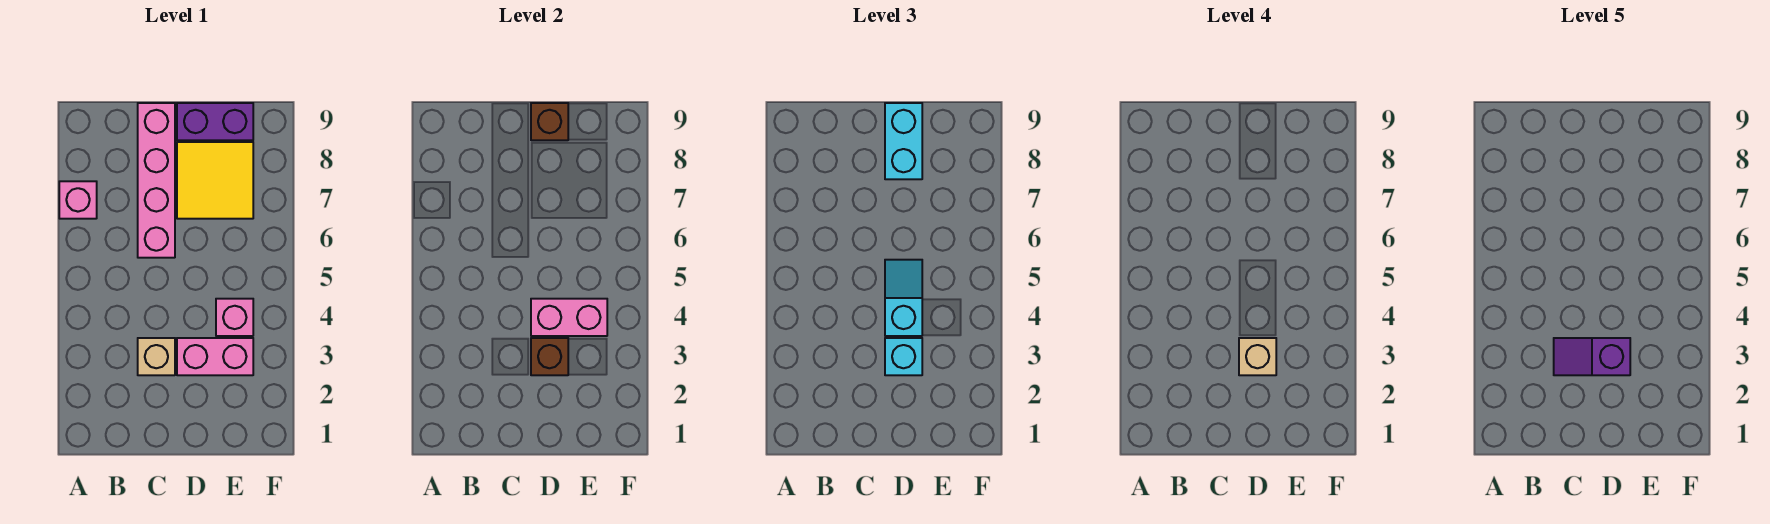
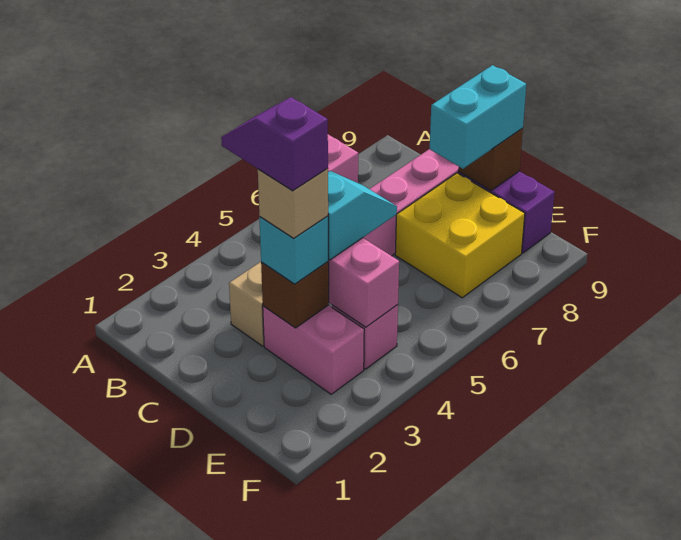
yellow tile D7:E8 level 1 -> yellow brick D7:E8 level 1

